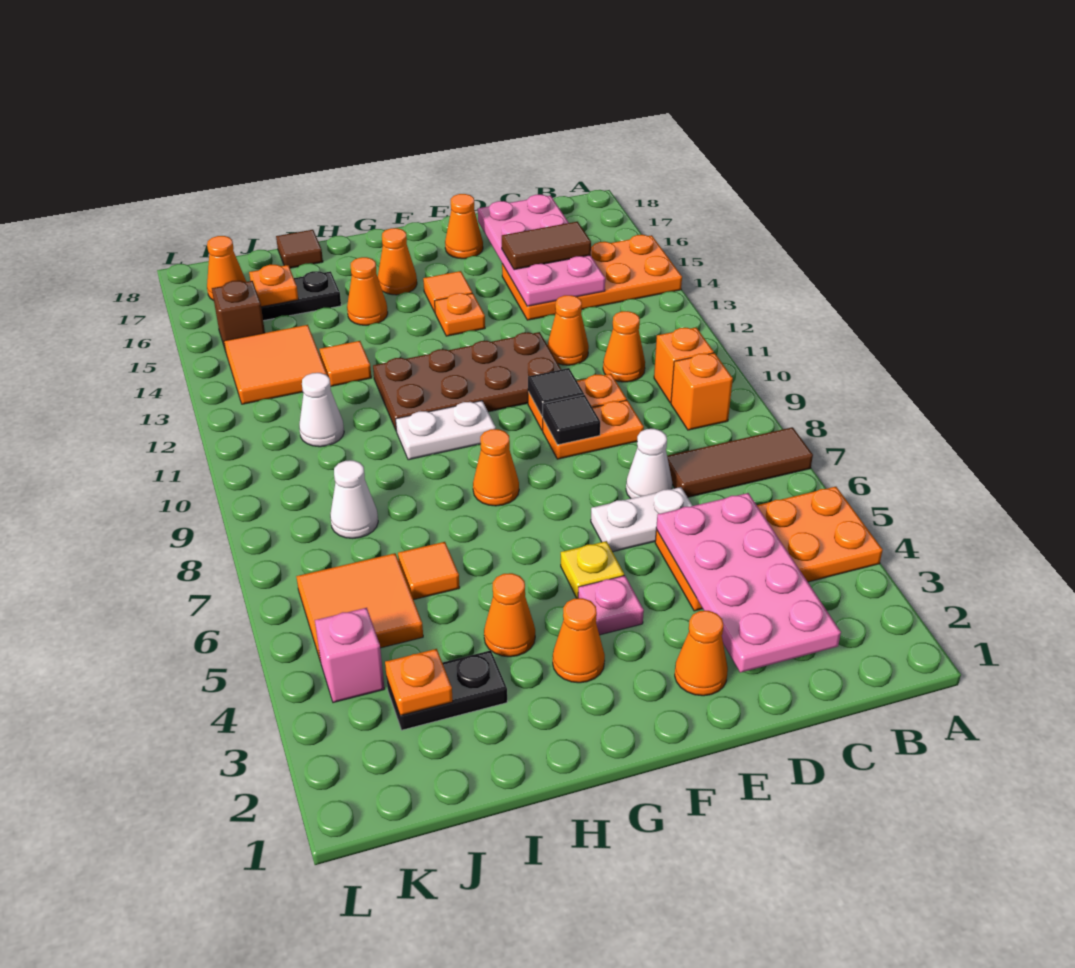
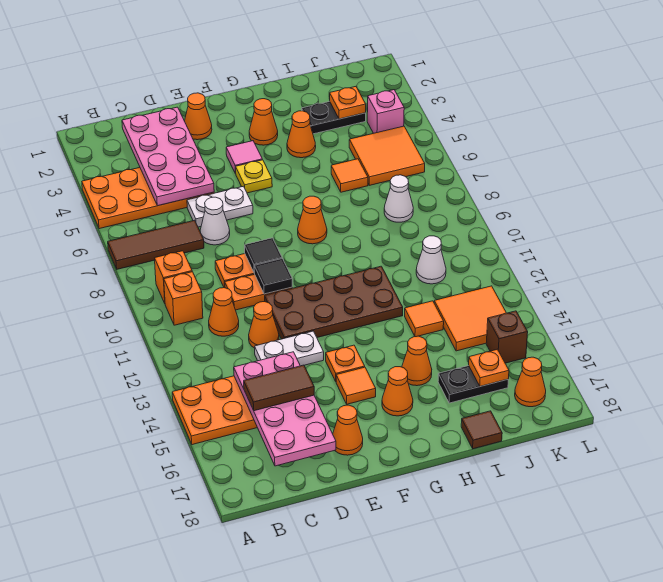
pink plate F4 level 1 -> pink tile F4 level 1
white plate G10:H10 level 1 -> white plate D13:E13 level 1

